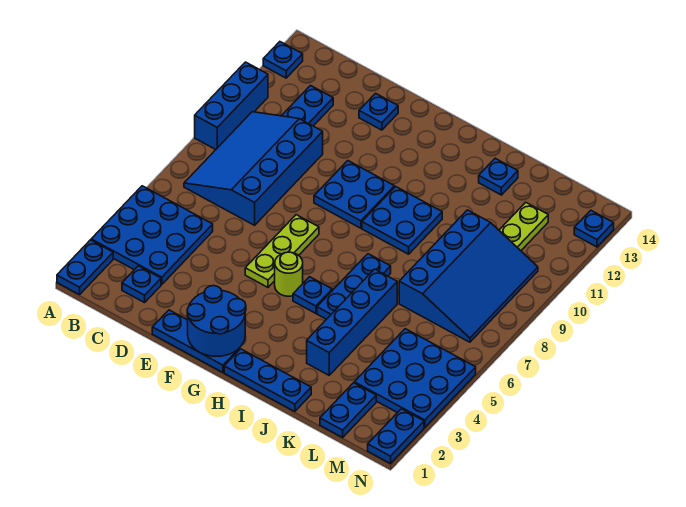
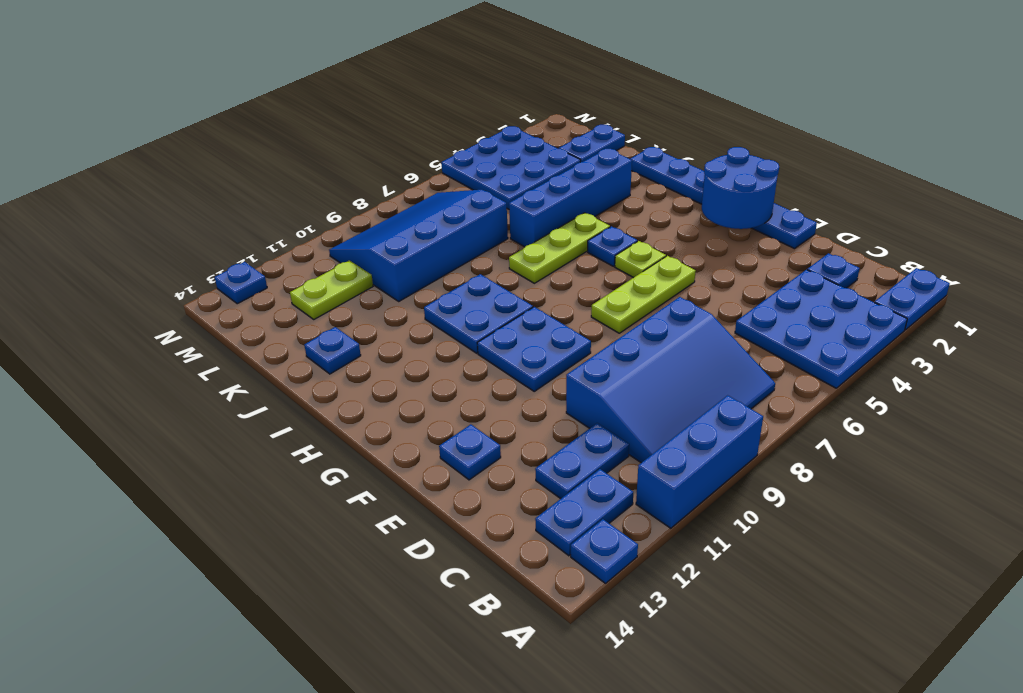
lime round brick G5 level 1 -> lime plate G5 level 1
blue plate I5:I7 level 1 -> lime plate I5:I7 level 1
blue plate N1:N2 level 1 -> blue plate B12:B13 level 1

